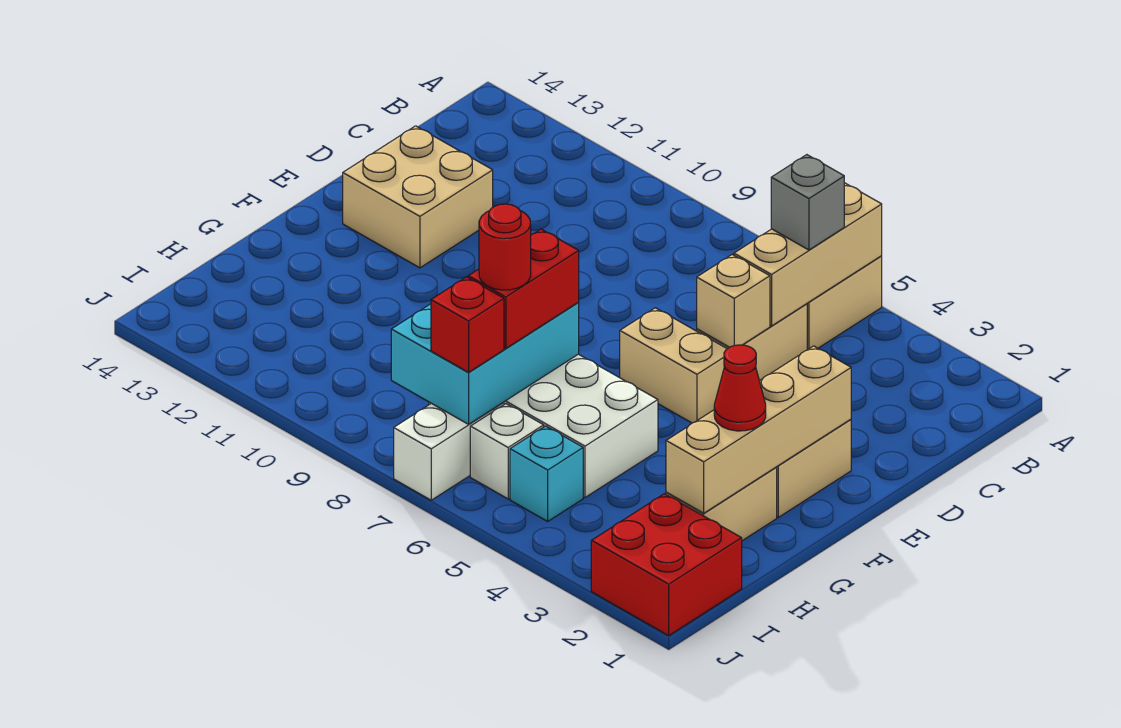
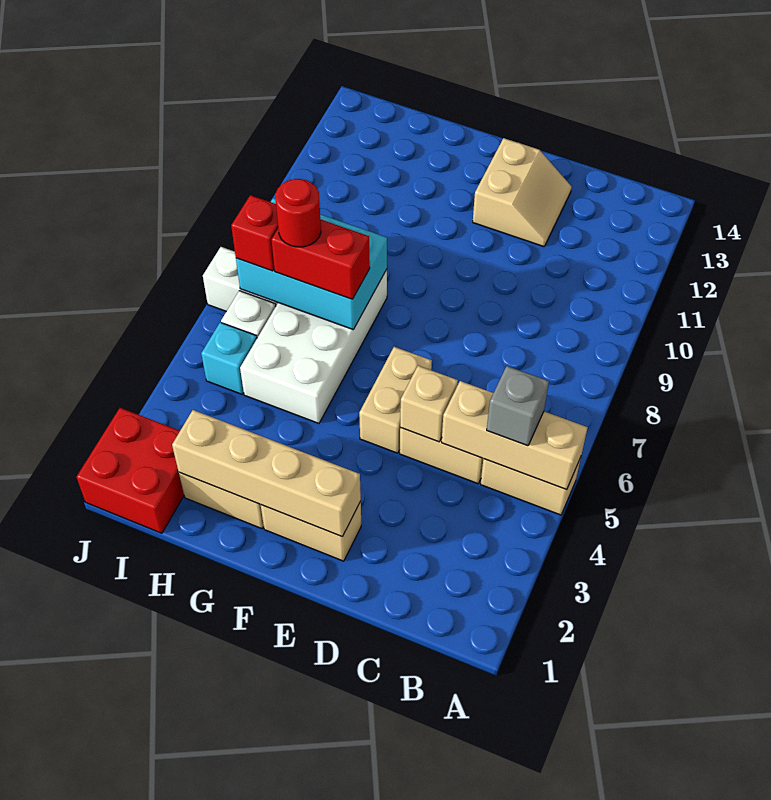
tan brick D12:E13 level 1 -> tan slope D12:E13 level 1 top E
red cone G2 level 3 -> none

